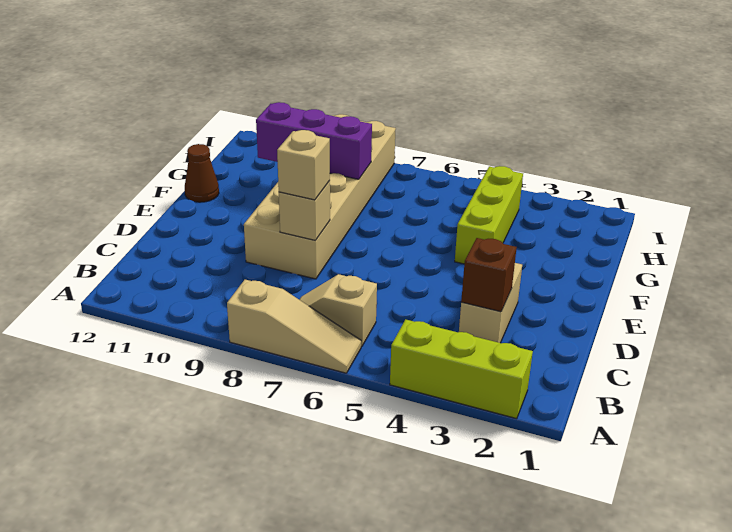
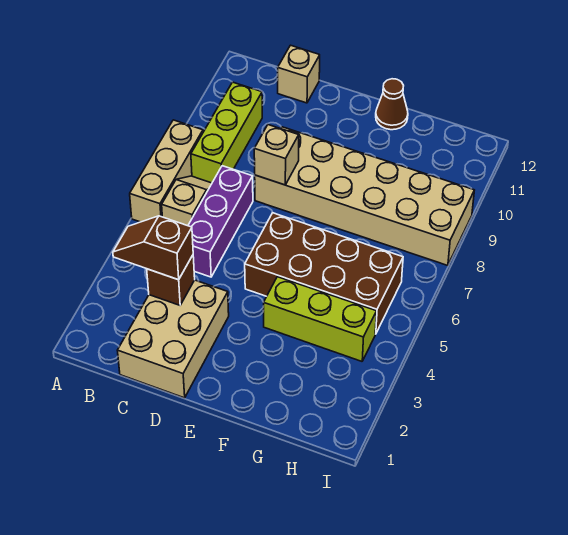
lime brick A2:A4 level 1 -> lime brick B8:B10 level 1
tan slope A6:A8 level 1 top 8 -> tan brick A6:A8 level 1
none -> brown slope B3:C3 level 3 top C
tan brick C3:D3 level 1 -> tan brick C1:D3 level 1
tan brick D8 level 3 -> tan brick C12 level 1
none -> brown brick E5:H6 level 1
purple brick G8:G10 level 2 -> purple brick C5:C7 level 1

